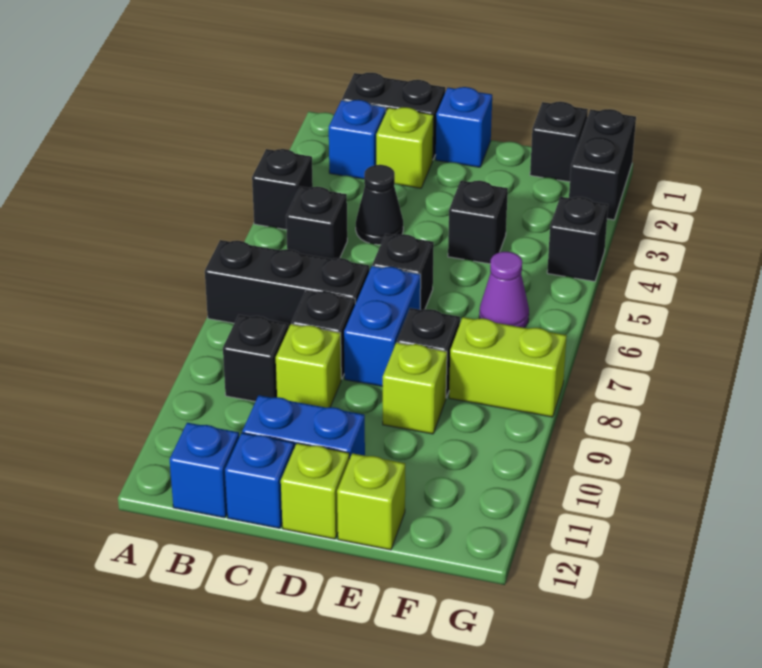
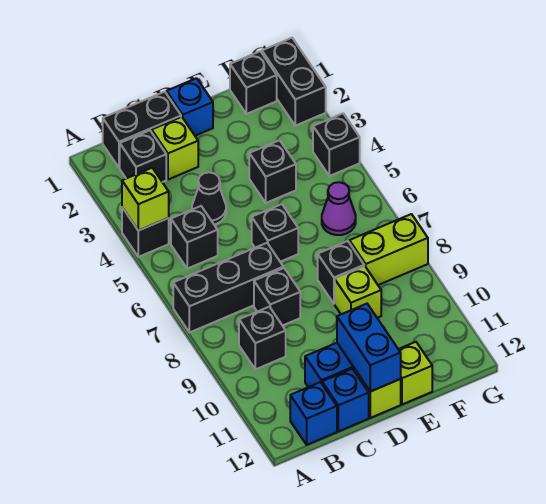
blue brick B2 level 1 -> black brick B2 level 1
lime brick C9 level 1 -> lime brick A4 level 2
blue brick D7:D8 level 1 -> blue brick D11:D12 level 2

